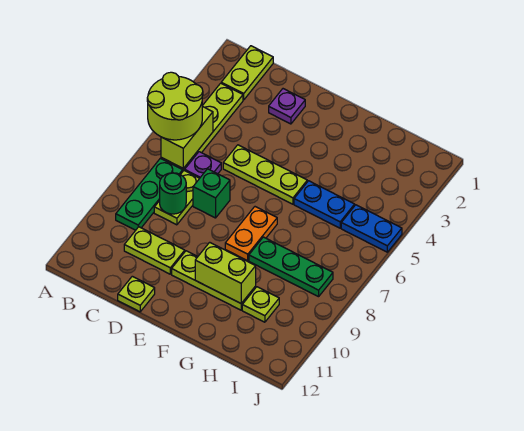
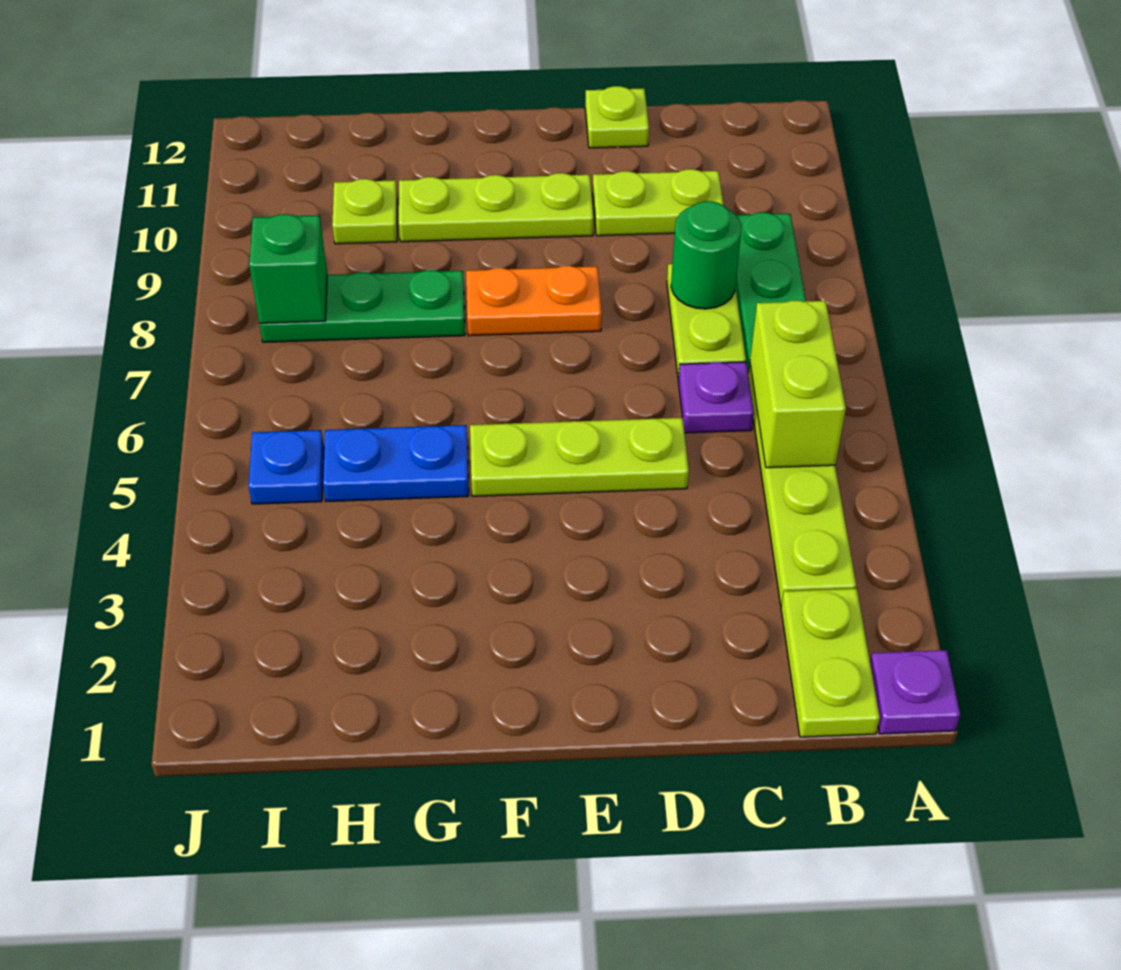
lime round brick A5:B6 level 3 -> none
purple plate D2 level 1 -> purple plate A1 level 1
green brick D7 level 1 -> green brick I8 level 2
orange plate F7:F8 level 1 -> orange plate E8:F8 level 1
lime brick F10:G10 level 2 -> none
blue plate I5:J5 level 1 -> blue plate I5 level 1

